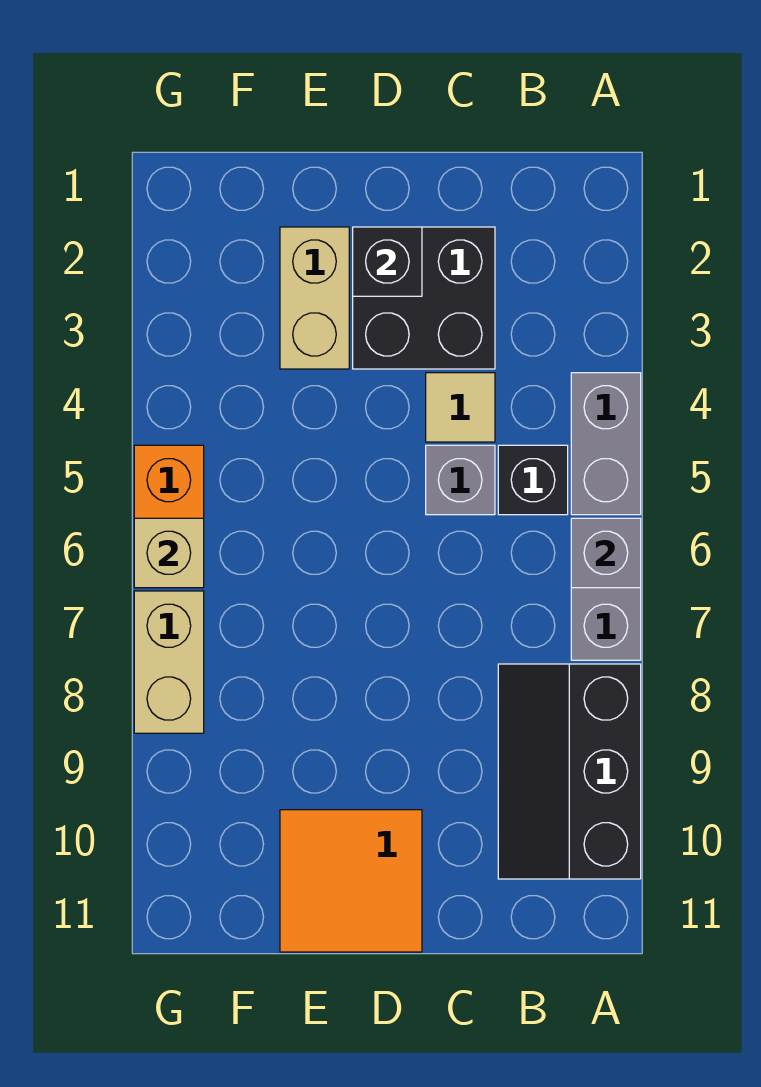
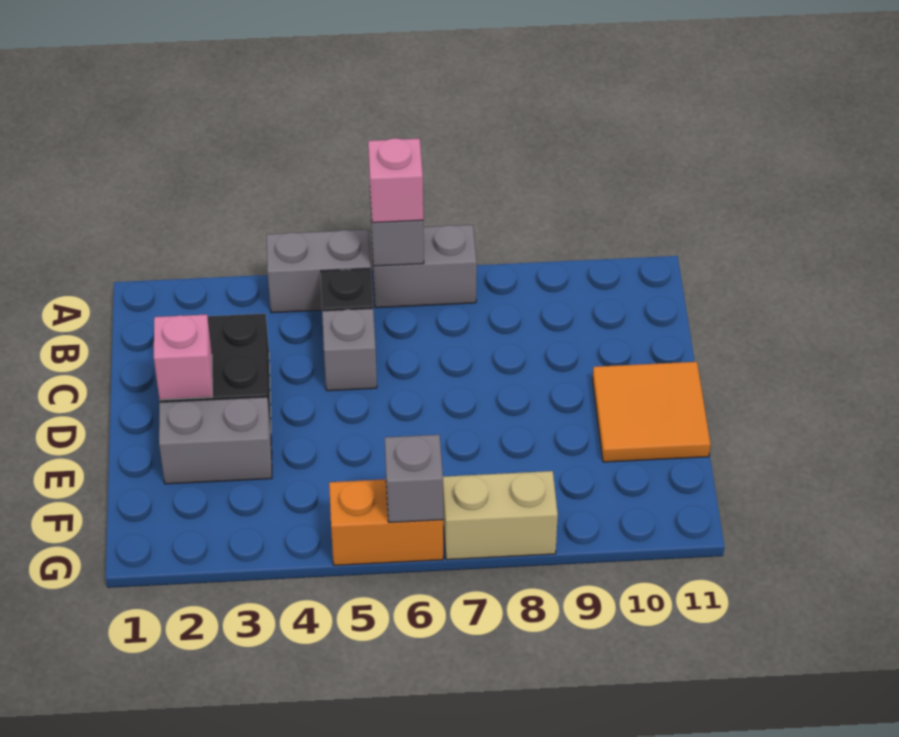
none -> pink brick A6 level 3
black slope A8:B10 level 1 top A -> none
tan tile C4 level 1 -> none
black brick D2 level 2 -> pink brick D2 level 2
tan brick E2:E3 level 1 -> grey brick E2:E3 level 1
tan brick G6 level 2 -> grey brick G6 level 2

